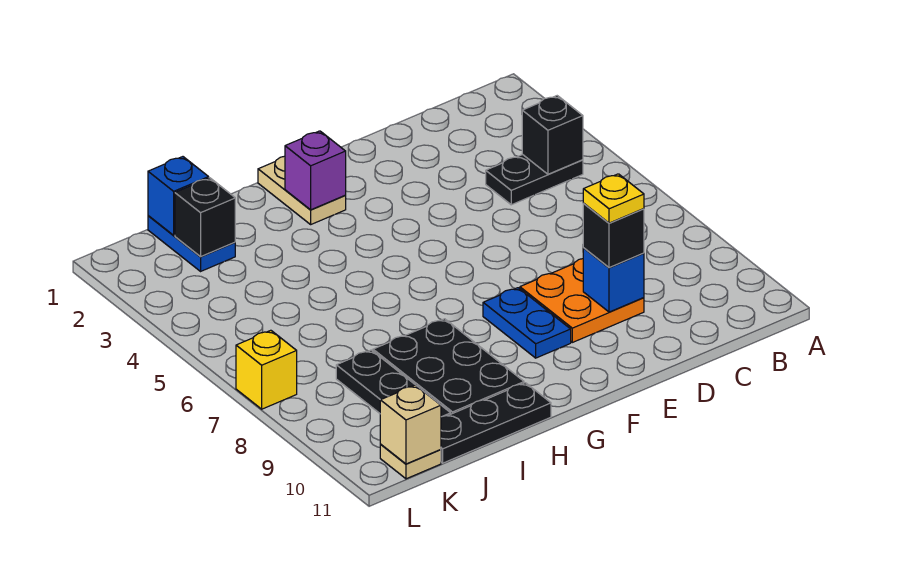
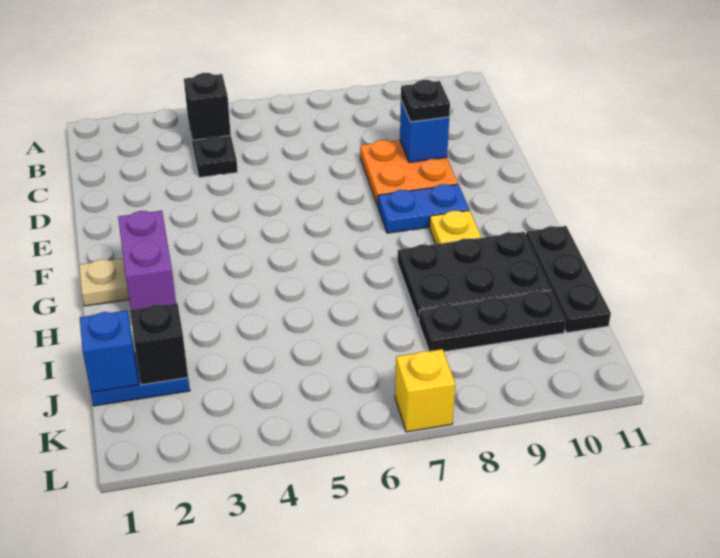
black brick D9 level 3 -> black plate D9 level 3
yellow plate D9 level 4 -> yellow plate G9 level 1
purple brick G2 level 2 -> purple brick G2:H2 level 2
tan plate K11 level 1 -> none
tan brick K11 level 2 -> none

